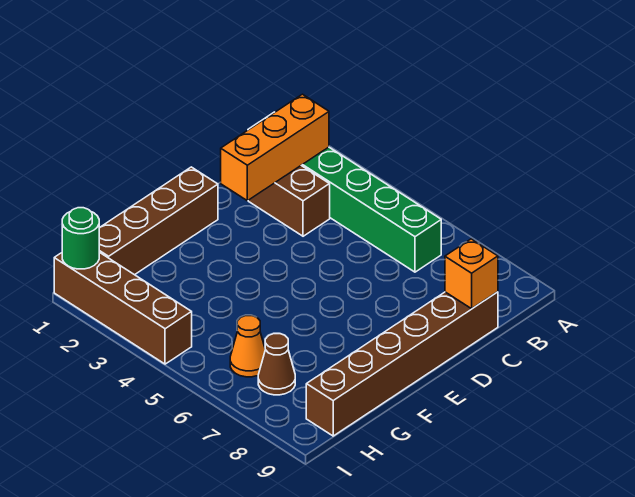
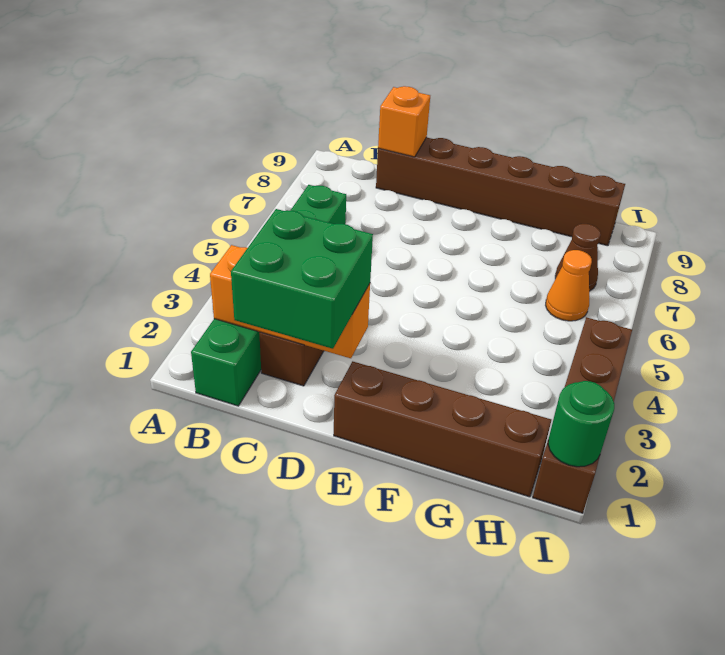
none -> green brick C1:D2 level 3

